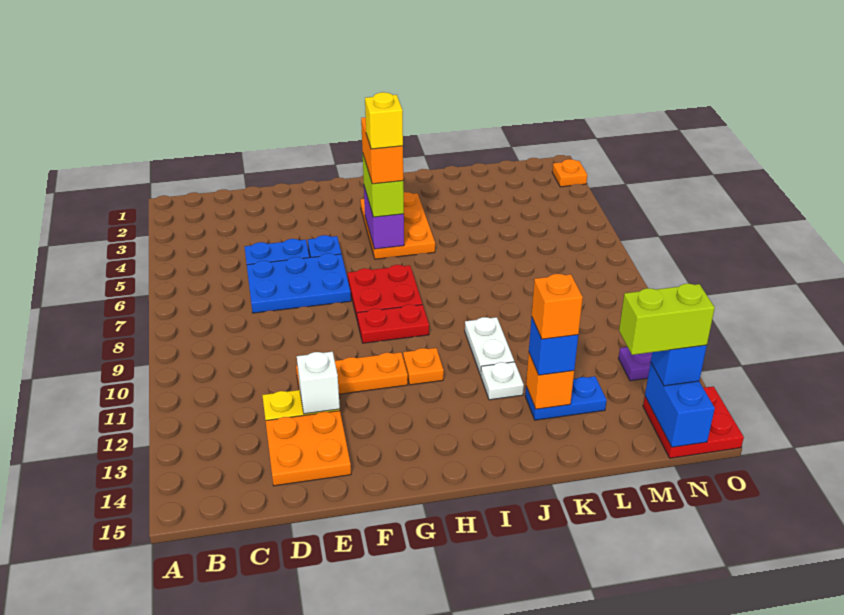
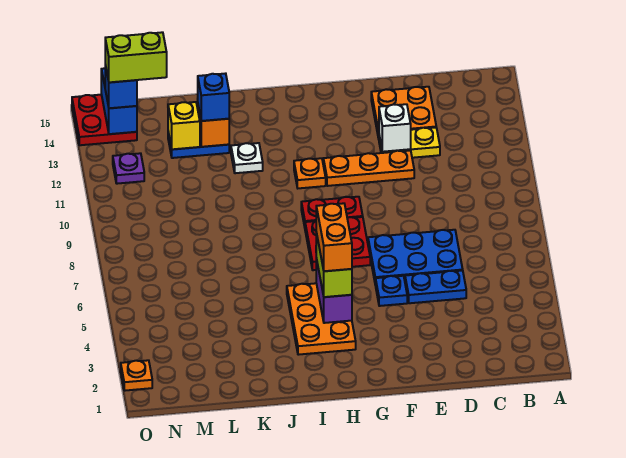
yellow brick H5 level 5 -> yellow brick L13 level 2
white plate J10:J11 level 1 -> none
orange brick K13 level 4 -> none

